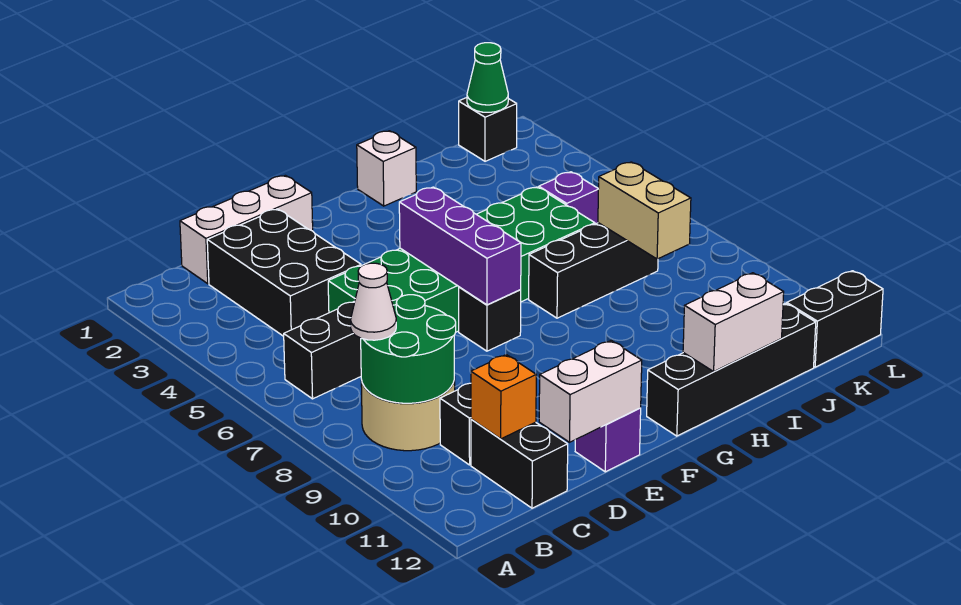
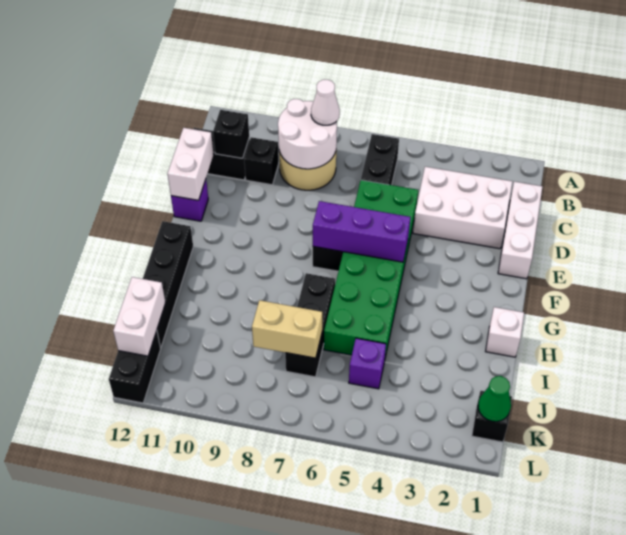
green round brick B8:C9 level 2 -> white round brick B8:C9 level 2
black brick C2:D4 level 1 -> white brick C2:D4 level 1
orange brick C11 level 2 -> black brick C11 level 2
white brick H12:I12 level 2 -> white brick J12:K12 level 2

